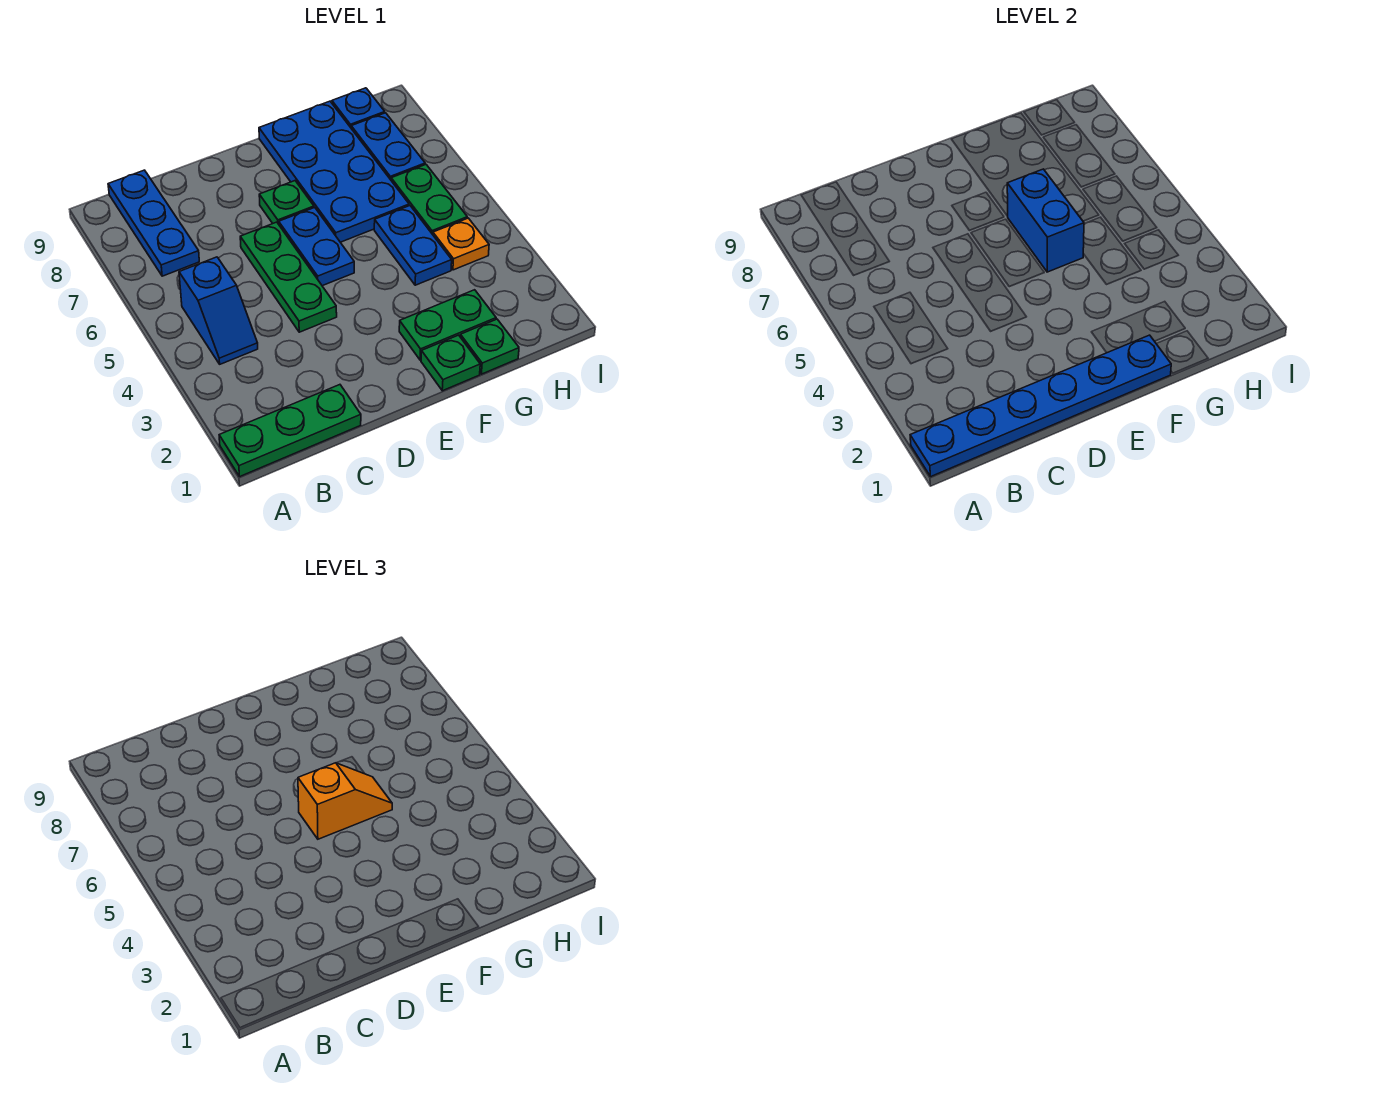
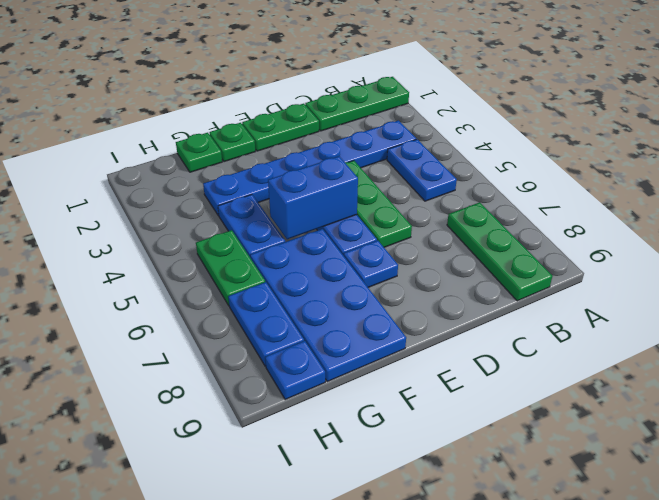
blue plate A1:F1 level 2 -> blue plate B3:G3 level 1
blue slope B4:B5 level 1 top 5 -> blue plate B4:B5 level 1
blue plate B7:B9 level 1 -> green plate B7:B9 level 1
orange slope E5:F5 level 3 top E -> none
green plate E7 level 1 -> blue plate E7 level 1
green plate F2:G2 level 1 -> green plate D1:E1 level 1
blue brick F5:F6 level 2 -> blue brick E5:F5 level 2
orange plate H4 level 1 -> none

